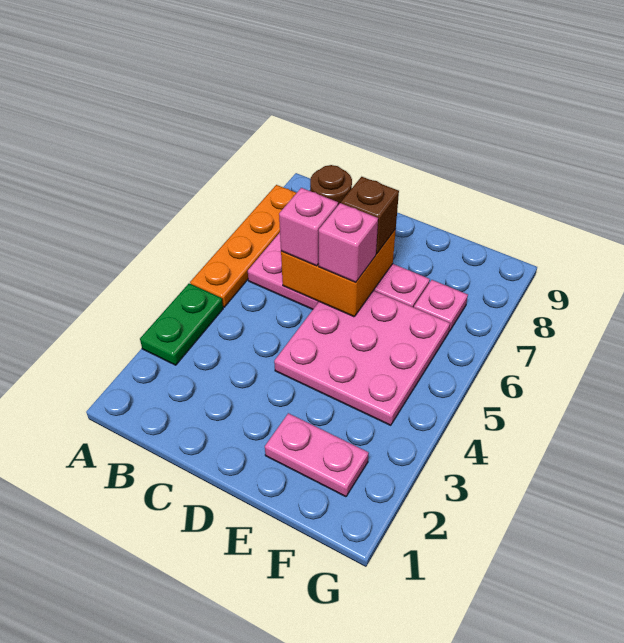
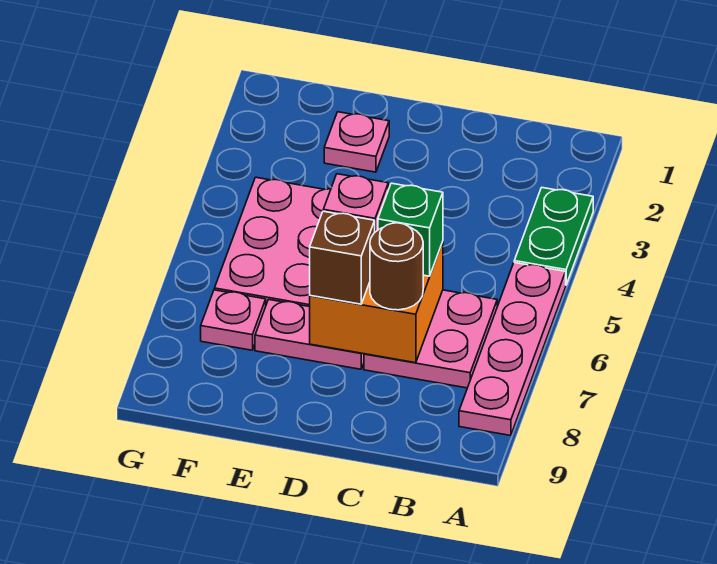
orange plate A5:A8 level 1 -> pink plate A5:A8 level 1
pink brick C6 level 3 -> green brick C6 level 3
pink plate E2:F2 level 1 -> pink plate E2 level 1

